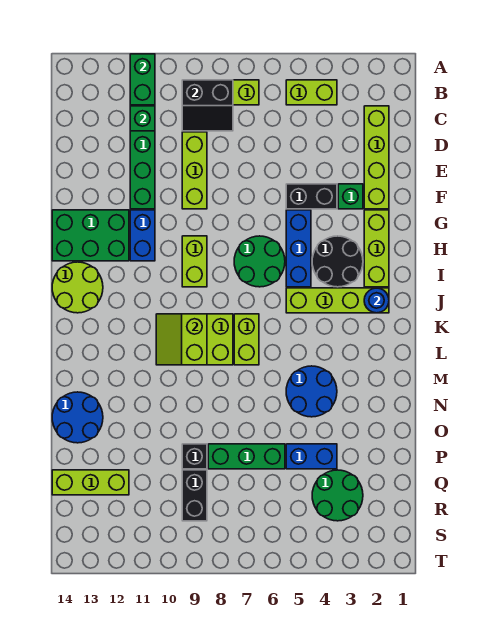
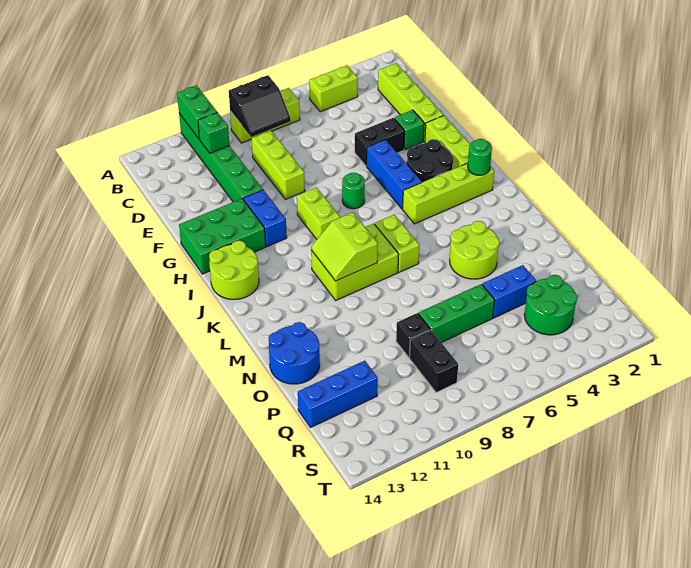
green round brick H6:I7 level 1 -> green round brick H7 level 1
blue round brick J2 level 2 -> green round brick J2 level 2
blue round brick M4:N5 level 1 -> lime round brick M4:N5 level 1
lime brick Q12:Q14 level 1 -> blue brick Q12:Q14 level 1

